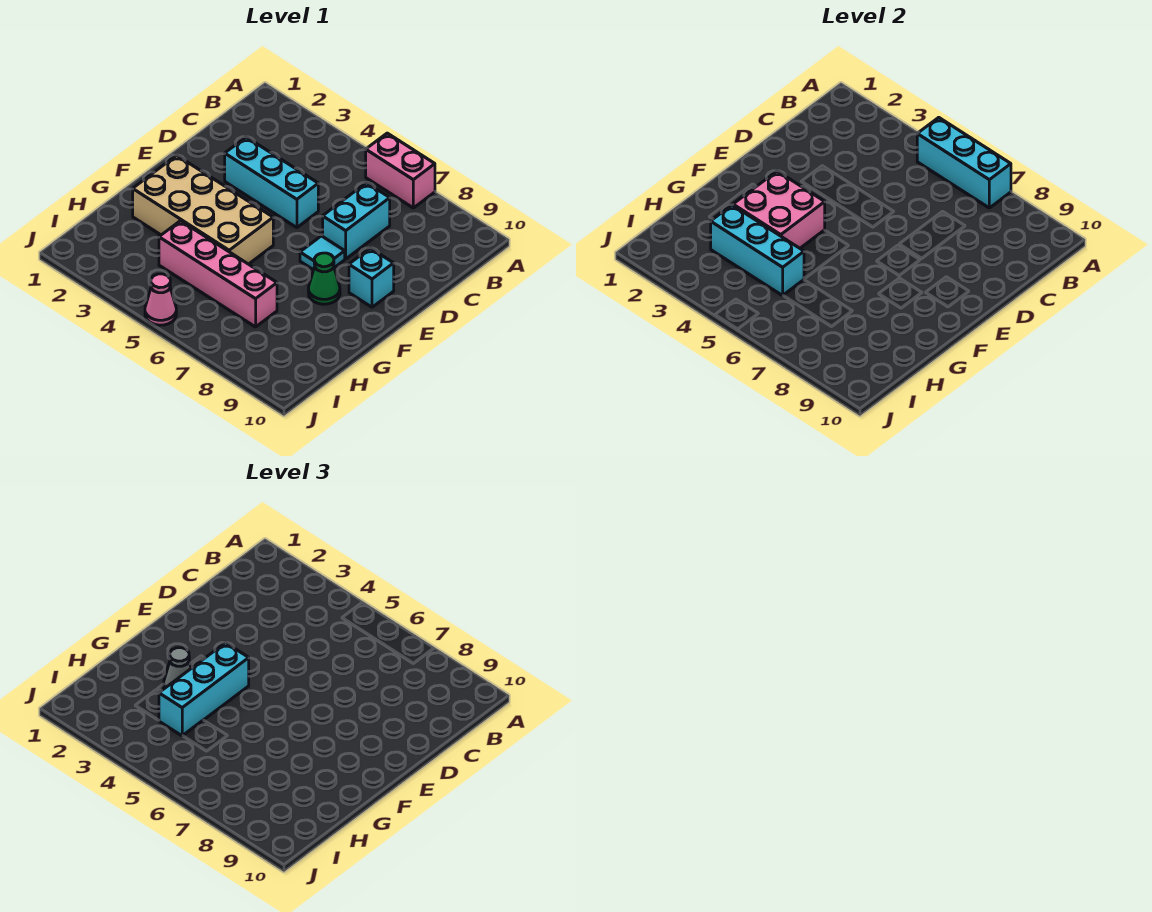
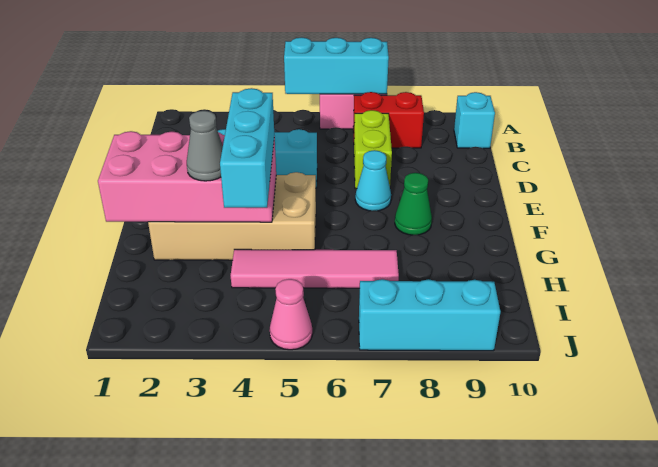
none -> red brick B7:B8 level 1
cyan brick C7:D7 level 1 -> lime brick C7:D7 level 1
cyan tile E7 level 1 -> cyan cone E7 level 1
cyan brick E9 level 1 -> cyan brick B10 level 1
pink brick F3:G4 level 2 -> pink brick F1:G4 level 2
cyan brick H3:H5 level 2 -> cyan brick J7:J9 level 1
pink brick H4:H7 level 1 -> pink tile H4:H7 level 1

